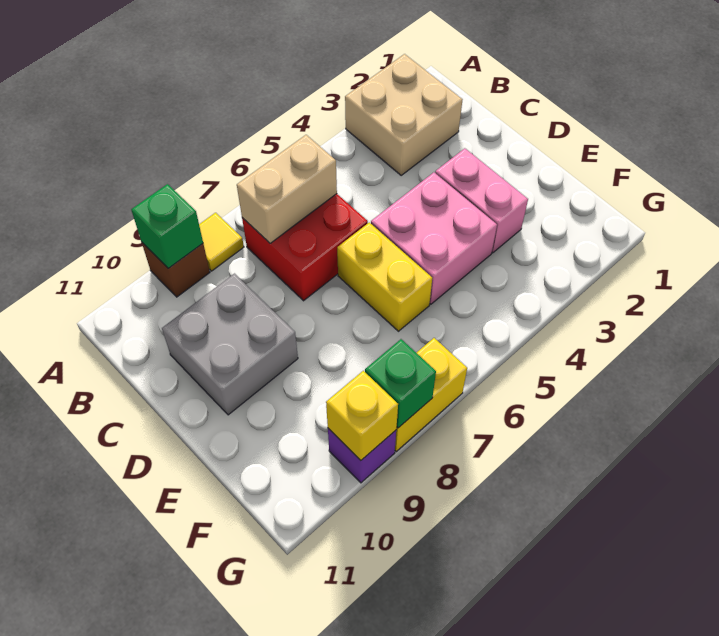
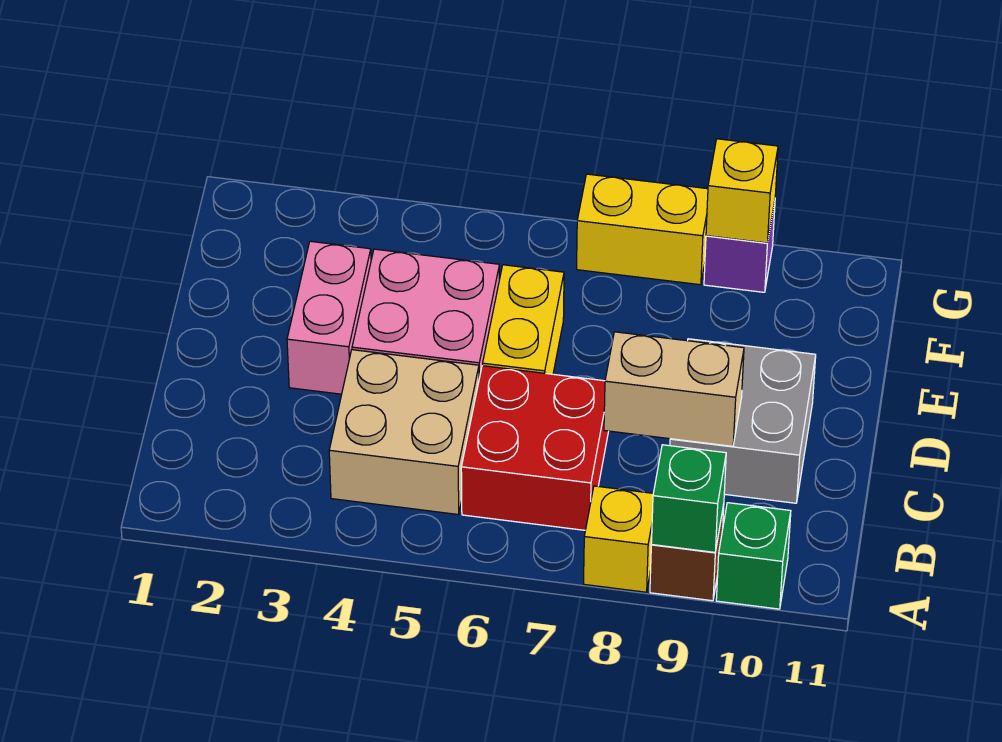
tan brick A2:B3 level 1 -> tan brick B4:C5 level 1
yellow tile A8 level 1 -> yellow brick A8 level 1
tan brick B6:B7 level 2 -> tan brick C8:C9 level 2
green brick G8 level 2 -> green brick A10 level 1

